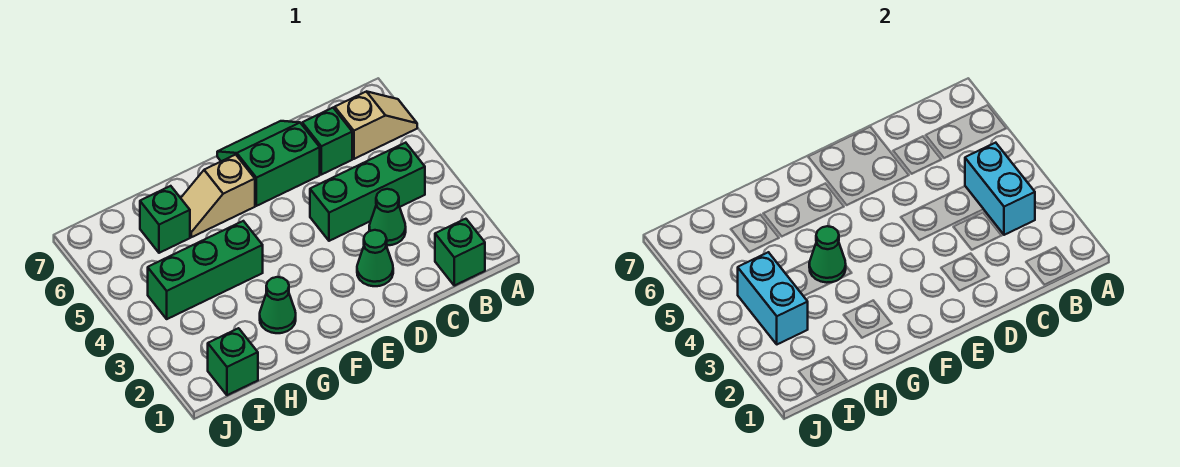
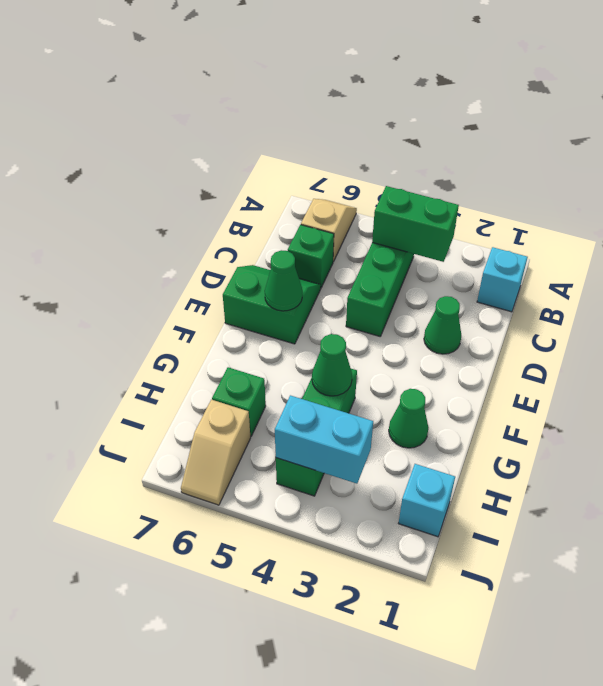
green brick B1 level 1 -> cyan brick B1 level 1
cyan brick B3:B4 level 2 -> green brick B3:B4 level 2
green cone C3 level 1 -> green cone E6 level 2
green slope D6:E7 level 1 top 6 -> green slope D6:E7 level 1 top E
tan slope F6:G6 level 1 top F -> tan slope I6:J6 level 1 top I
green brick I1 level 1 -> cyan brick I1 level 1

